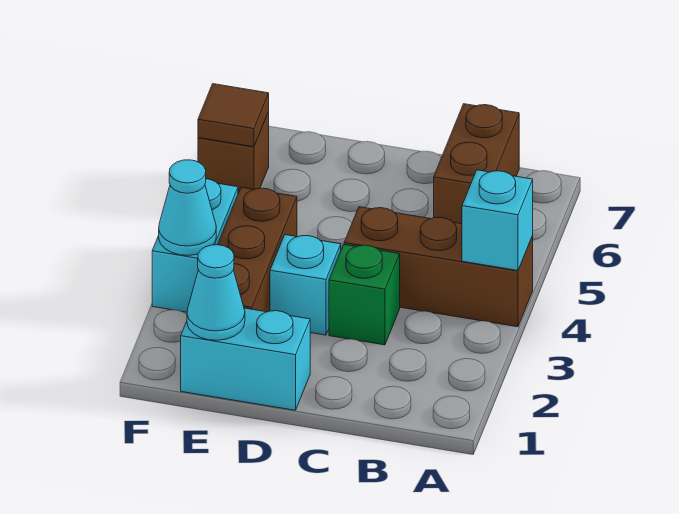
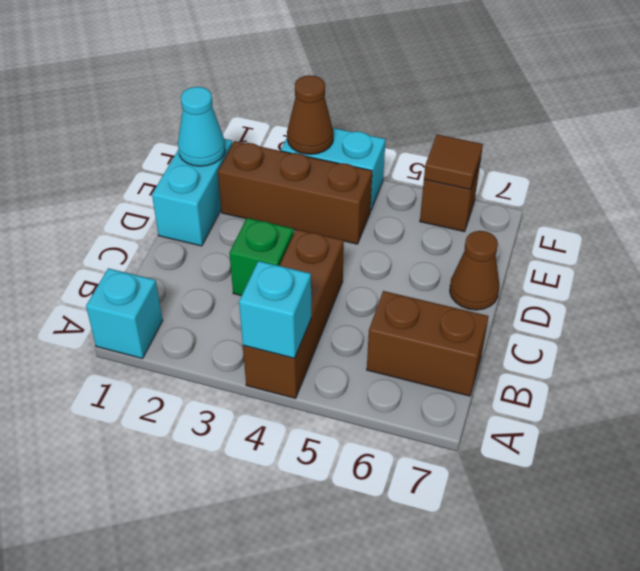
cyan brick D3 level 1 -> cyan brick A1 level 1
none -> brown cone D7 level 1
cyan cone F3 level 2 -> brown cone F3 level 2

